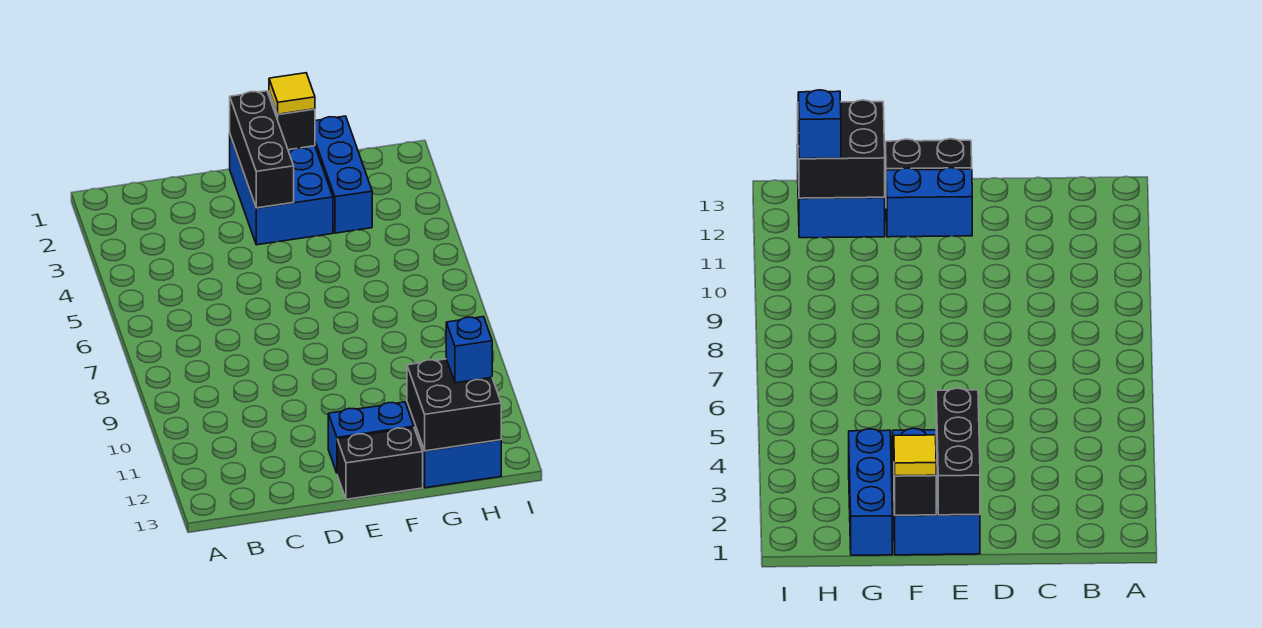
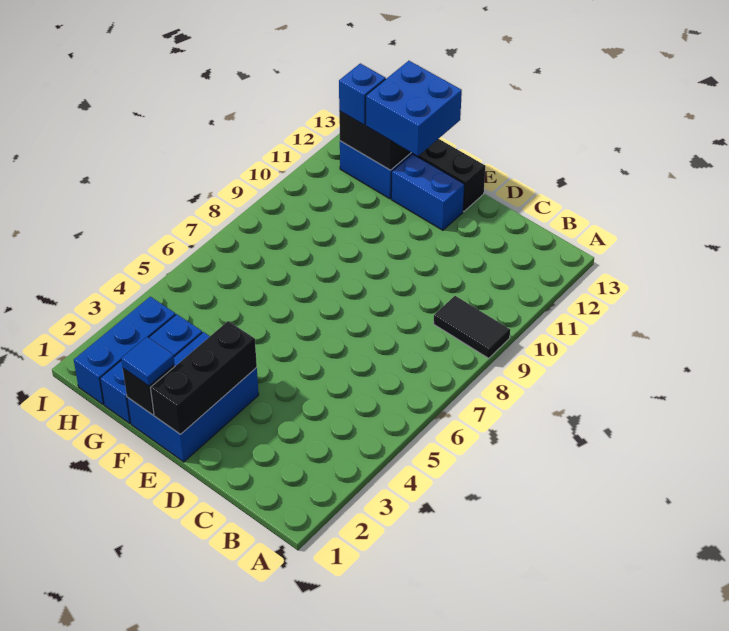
none -> black tile A9:B9 level 1
yellow tile F1 level 3 -> blue tile F1 level 3
none -> blue brick F12:G13 level 3
none -> blue brick H1:H3 level 1

